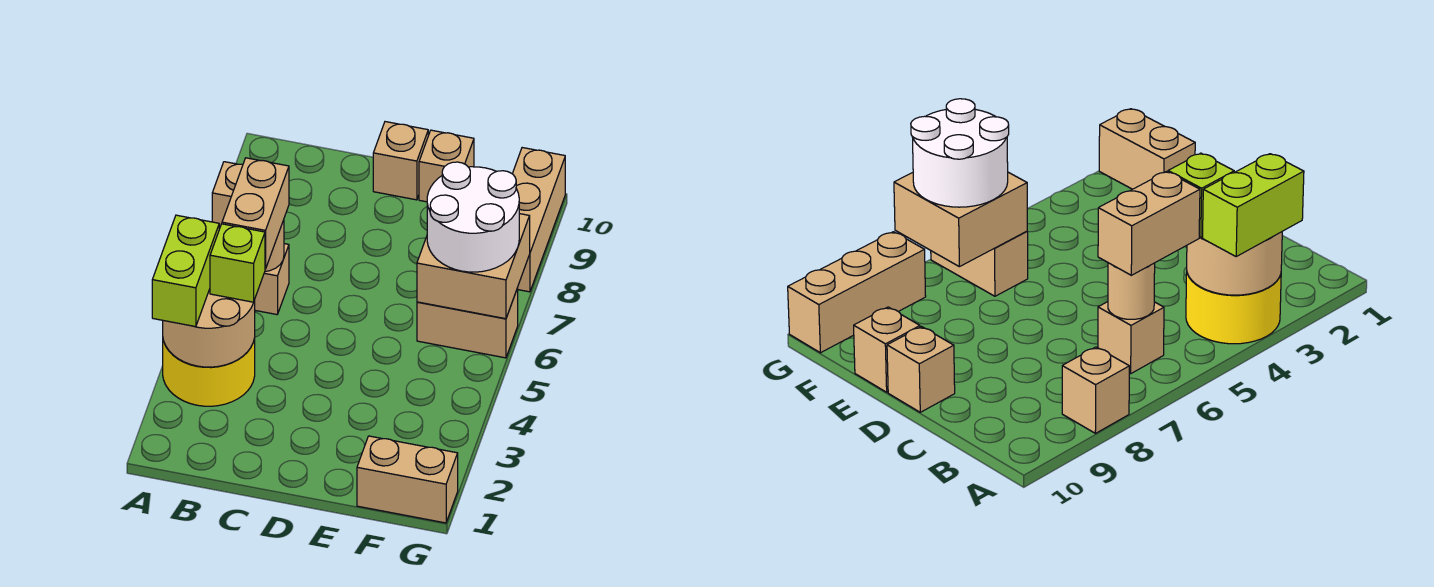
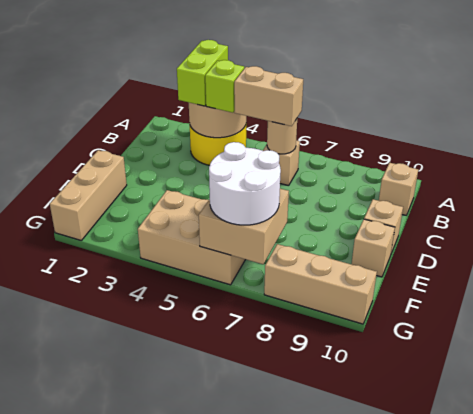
lime brick A3:A4 level 3 -> lime brick A3:B3 level 3
tan brick A8 level 1 -> tan brick B10 level 1
tan brick F1:G1 level 1 -> tan brick E1:G1 level 1
tan brick F6:G6 level 1 -> tan brick F4:G6 level 1

